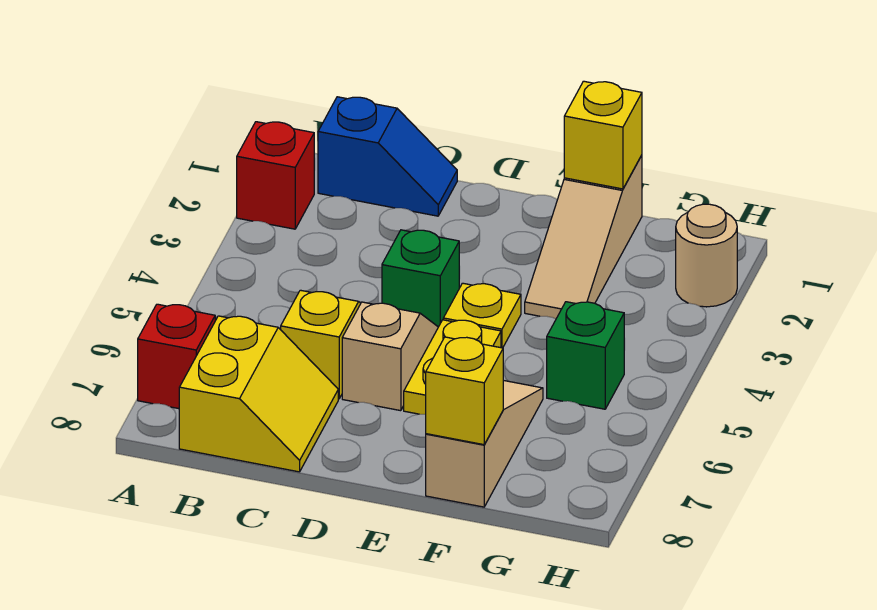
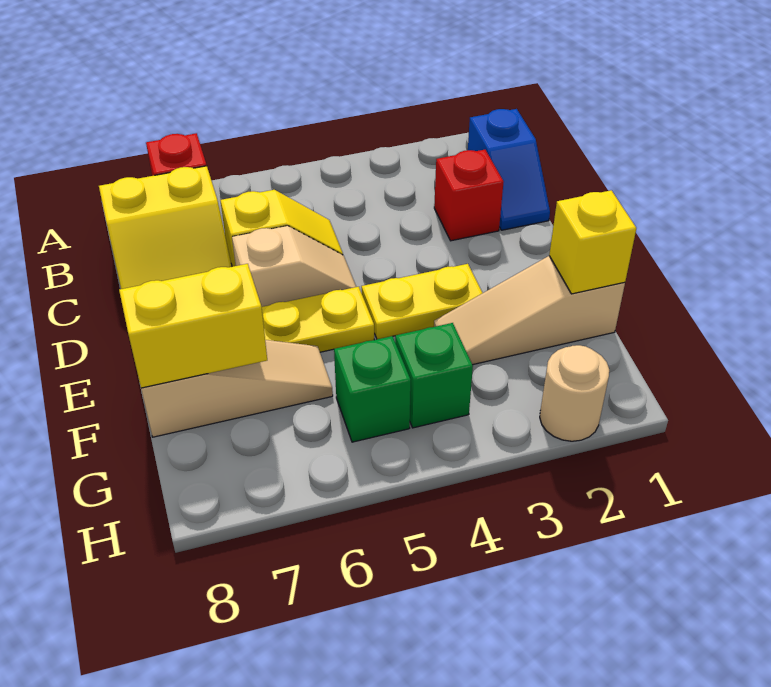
red brick A2 level 1 -> red brick C2 level 1
green brick D4 level 1 -> green brick G4 level 1
yellow plate E4 level 1 -> yellow plate E3:E4 level 1
yellow brick F8 level 2 -> yellow brick F7:F8 level 2

